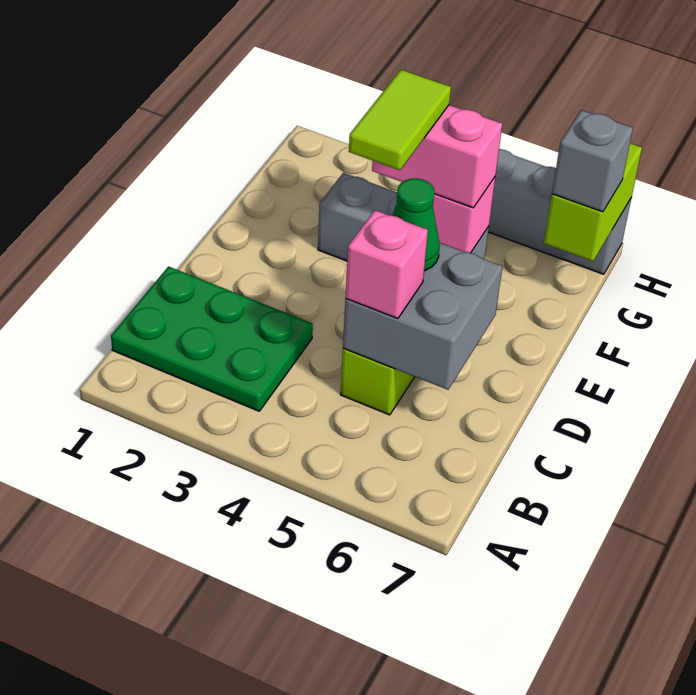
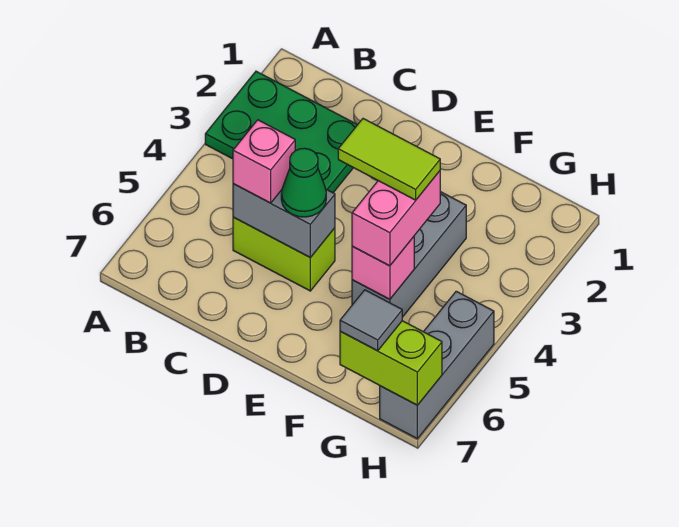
green plate B1:C3 level 1 -> green plate A2:C3 level 1
grey brick C5:D6 level 2 -> grey brick C5:D5 level 2
grey brick G7 level 3 -> grey tile G7 level 3

